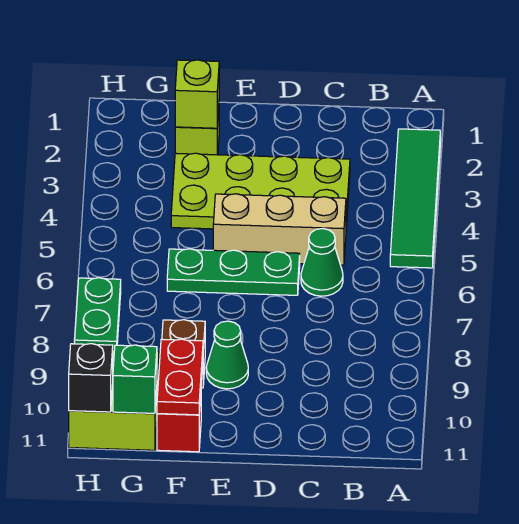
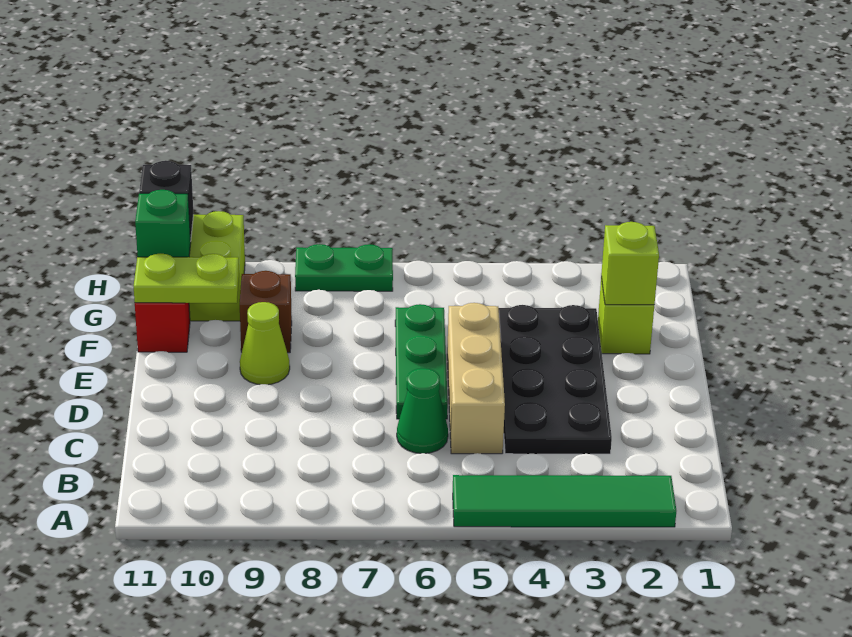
lime plate C3:F4 level 1 -> black plate C3:F4 level 1
green cone E9 level 1 -> lime cone E9 level 1
red plate F10:F11 level 2 -> lime plate F10:F11 level 2

